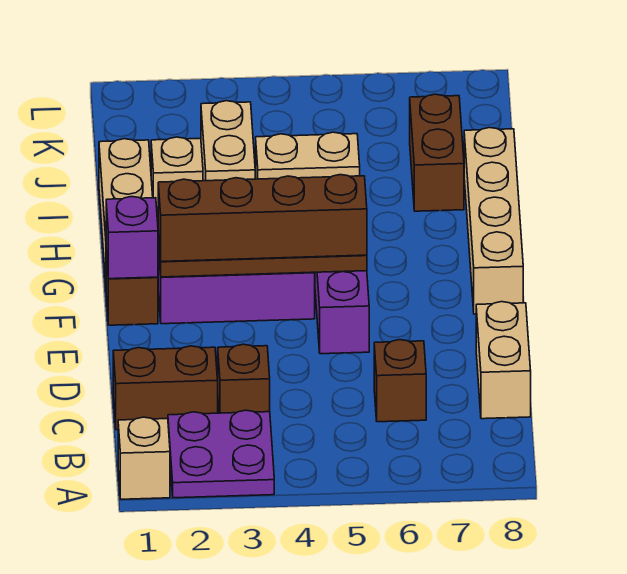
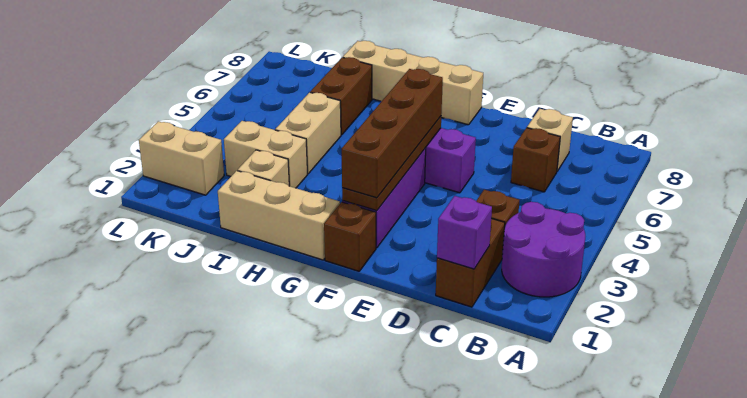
tan brick A1 level 1 -> tan brick C7 level 1
purple plate A2:B3 level 1 -> purple round brick A2:B3 level 1
tan brick C8:D8 level 1 -> tan brick K2:L2 level 1
purple brick F1 level 2 -> purple brick C1 level 2
brown brick I7:J7 level 1 -> brown brick I6:I7 level 1

